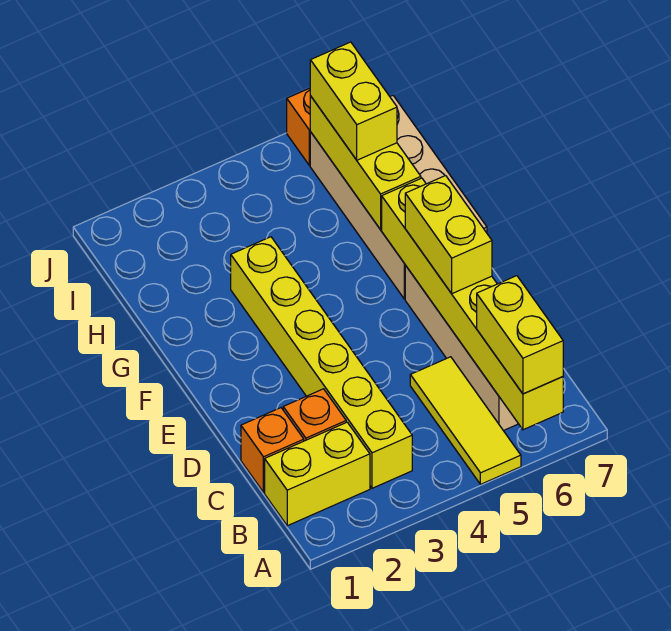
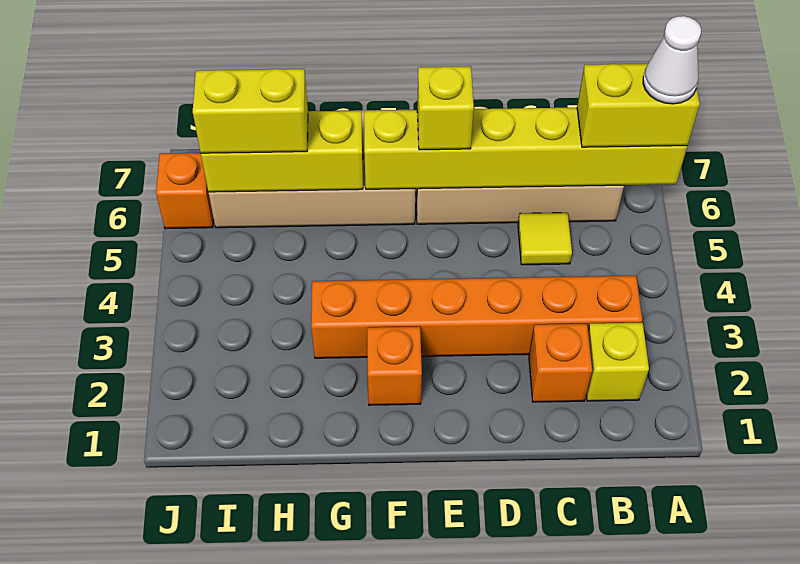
yellow tile A5:C5 level 1 -> yellow tile C5 level 1
none -> white cone A6 level 4
yellow brick B1:B2 level 1 -> yellow brick B2 level 1
yellow brick B3:G3 level 1 -> orange brick B3:G3 level 1
orange brick C1 level 1 -> orange brick F2 level 1
yellow brick D6:E6 level 3 -> yellow brick E6 level 3

